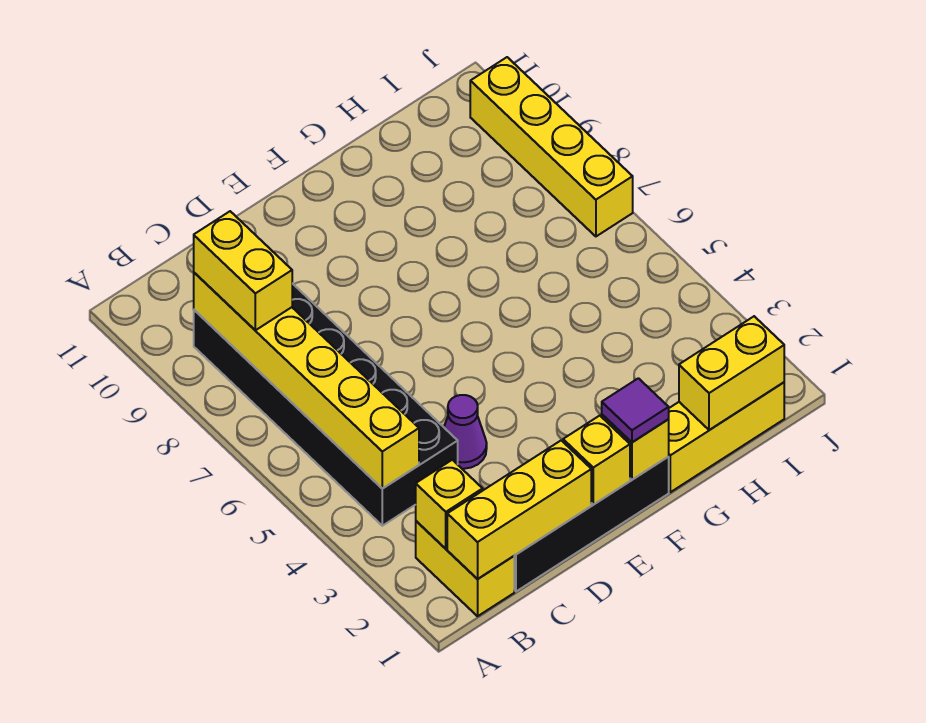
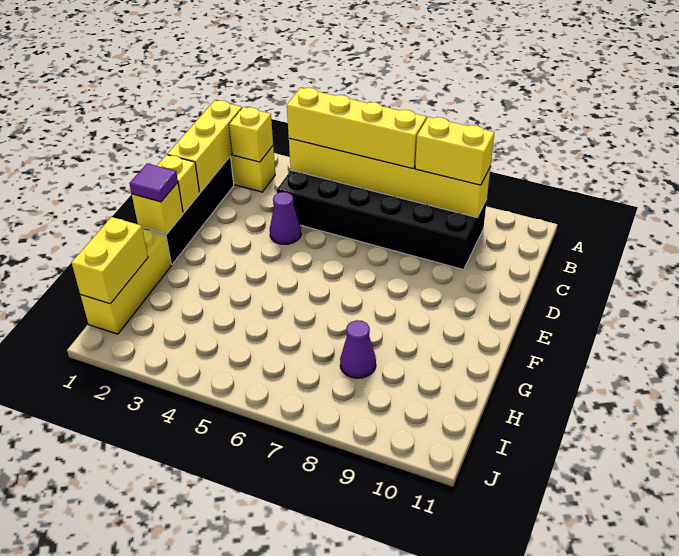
none -> purple cone H8 level 1
yellow brick J7:J10 level 1 -> yellow brick B4:B7 level 3

